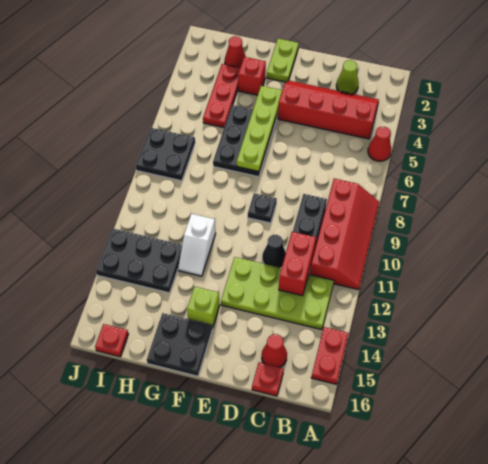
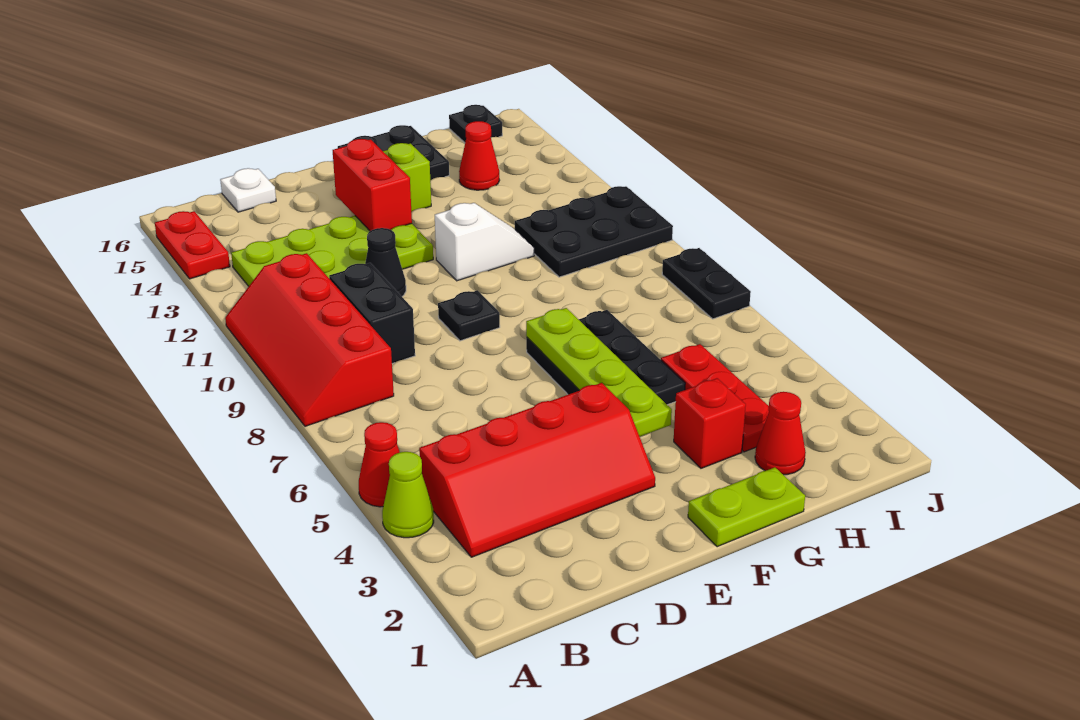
lime cone C2 level 1 -> lime cone A4 level 1
red brick C11:C12 level 2 -> red brick E13:E14 level 2
red cone C15 level 1 -> red cone H14 level 1
red plate C16 level 1 -> white plate C16 level 1
lime plate F1:F2 level 1 -> lime plate F1:G1 level 1
white slope G11:G12 level 1 top 11 -> white slope F11:G11 level 1 top F
black plate H12:J13 level 1 -> black plate H10:J11 level 1
black plate I7:J8 level 1 -> black plate J7:J8 level 1
red plate I16 level 1 -> black plate I16 level 1

